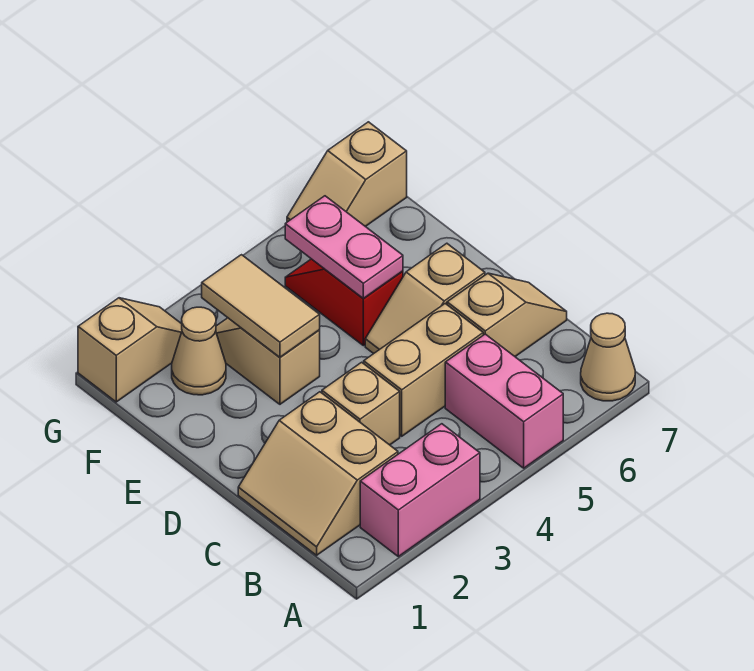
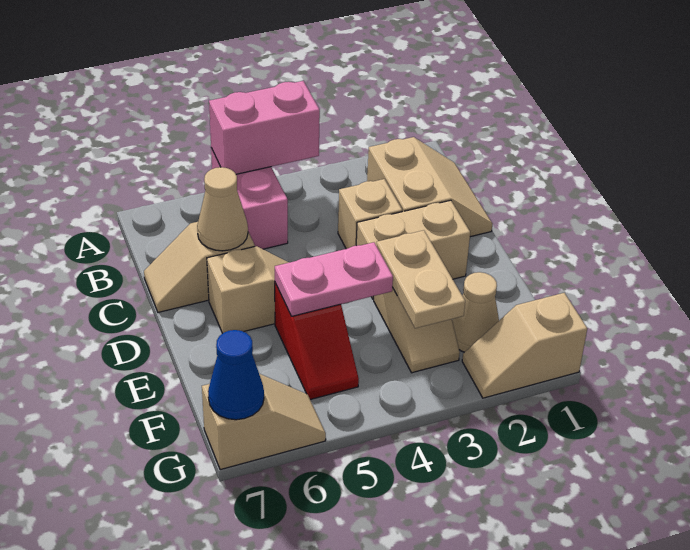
pink brick A2:A3 level 1 -> pink brick A4:A5 level 2
tan cone A7 level 1 -> tan cone C6 level 2
tan brick C4:C5 level 1 -> tan brick D2:D3 level 1
tan tile E3:F3 level 2 -> tan plate E3:F3 level 2
pink plate E5:F5 level 2 -> pink plate E4:E5 level 2
none -> blue cone G7 level 2

